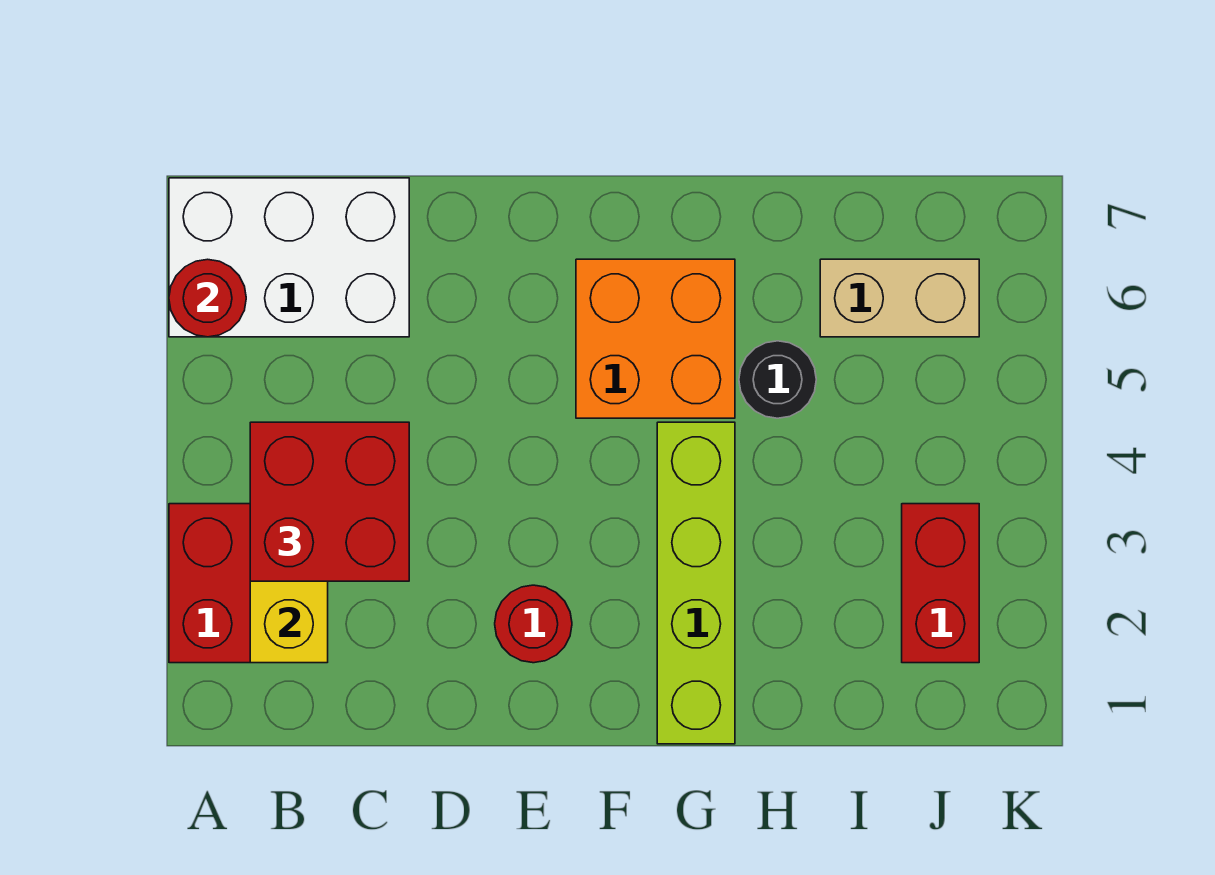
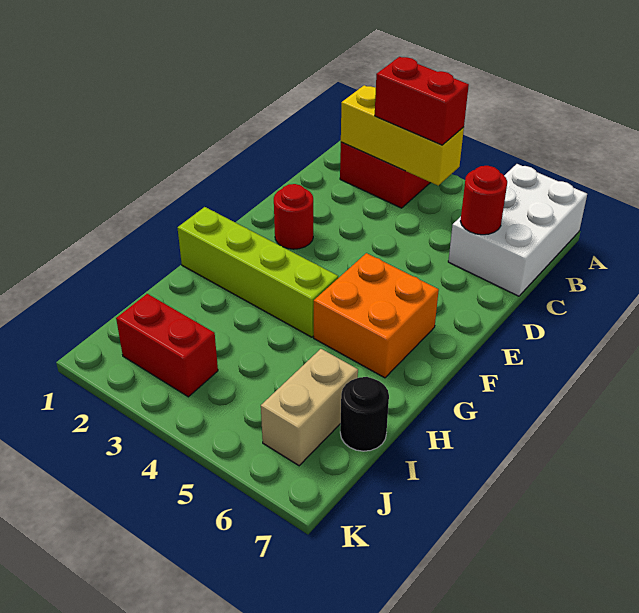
red round brick A6 level 2 -> red round brick C6 level 2
red brick B3:C4 level 3 -> red brick B3:B4 level 3
black round brick H5 level 1 -> black round brick I7 level 1

